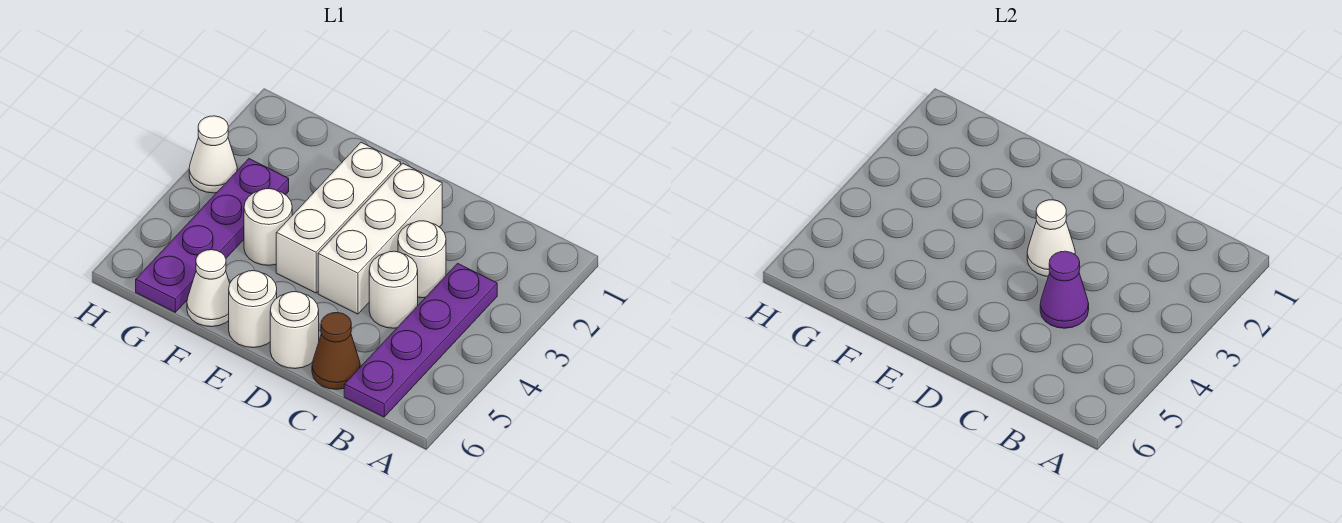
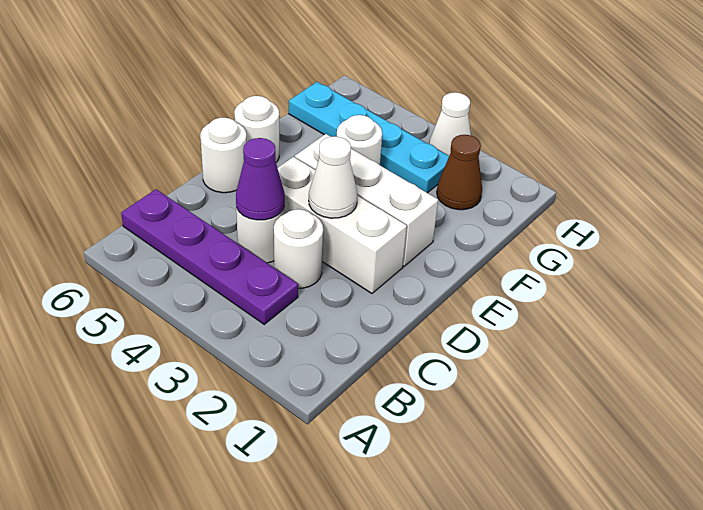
brown cone C6 level 1 -> brown cone G2 level 1
white cone F6 level 1 -> none
purple plate G3:G6 level 1 -> cyan plate G3:G6 level 1

